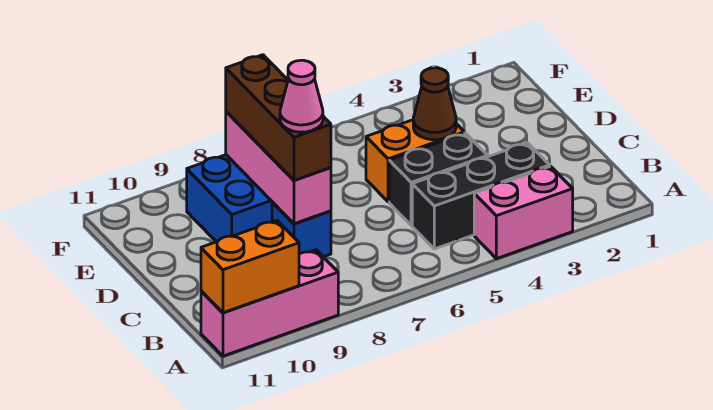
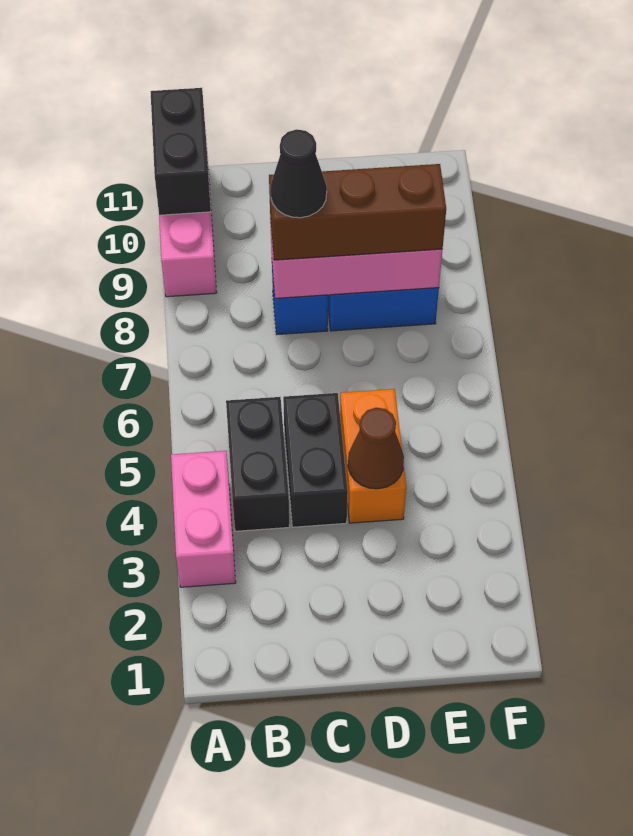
orange brick A10:A11 level 2 -> black brick A10:A11 level 2
black brick B3:B5 level 1 -> black brick B4:B5 level 1
pink cone C8 level 4 -> black cone C8 level 4

